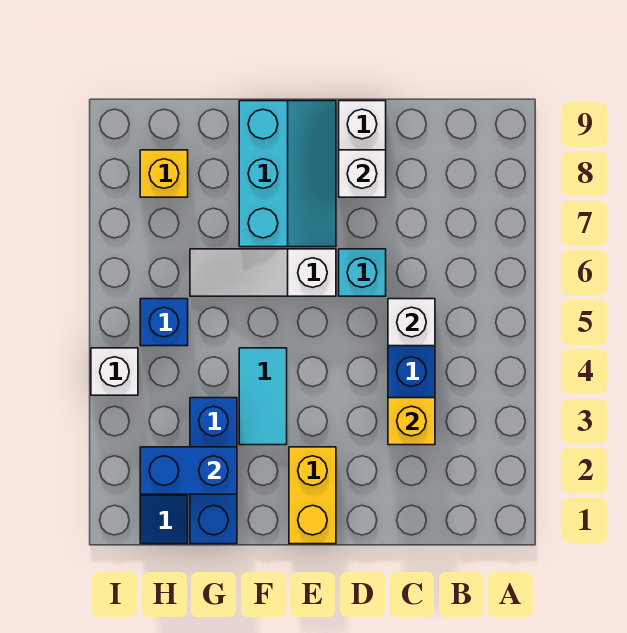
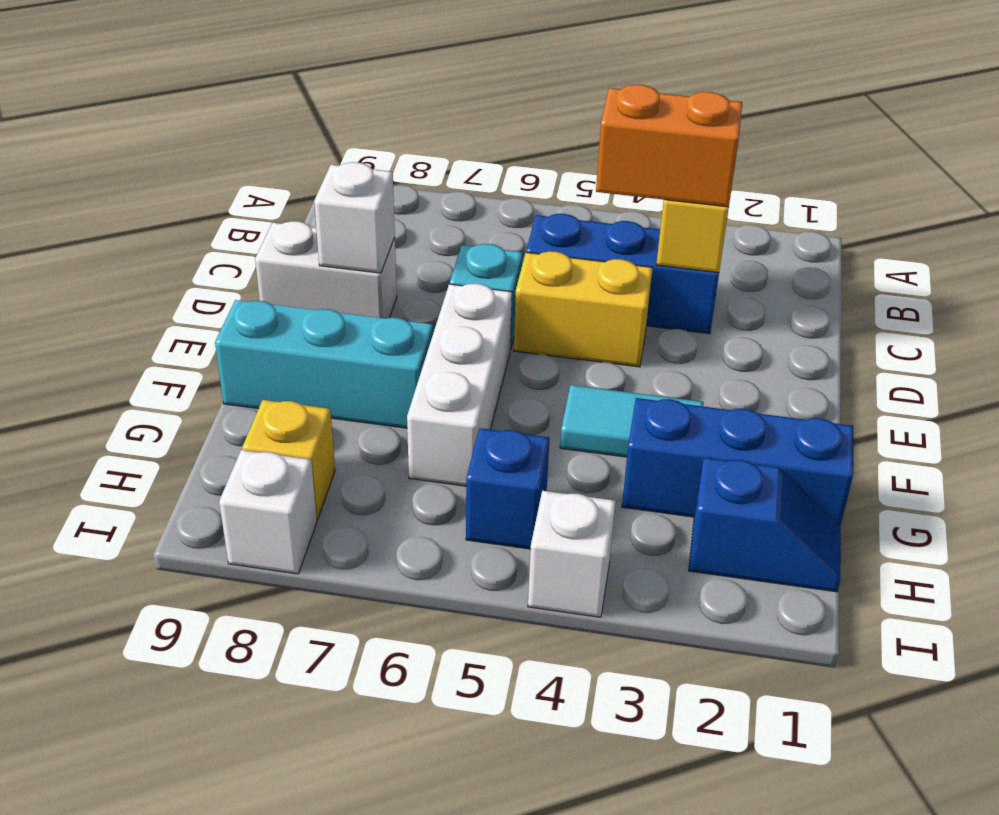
none -> orange brick C3:C4 level 3
white brick C5 level 2 -> white brick I8 level 1
yellow brick E1:E2 level 1 -> yellow brick D4:D5 level 1
white slope E6:G6 level 1 top E -> white brick E6:G6 level 1
blue brick G2:H2 level 2 -> none

